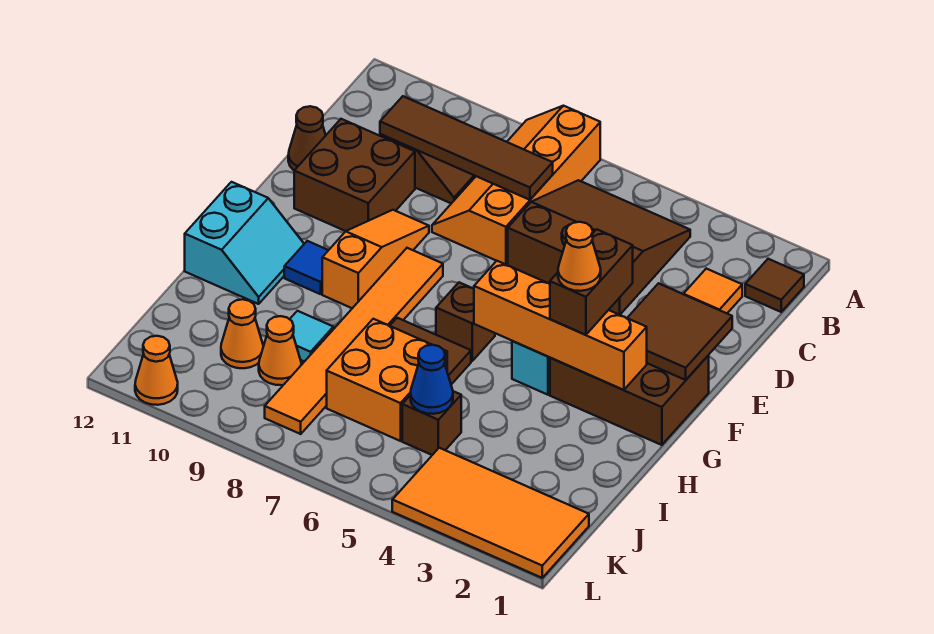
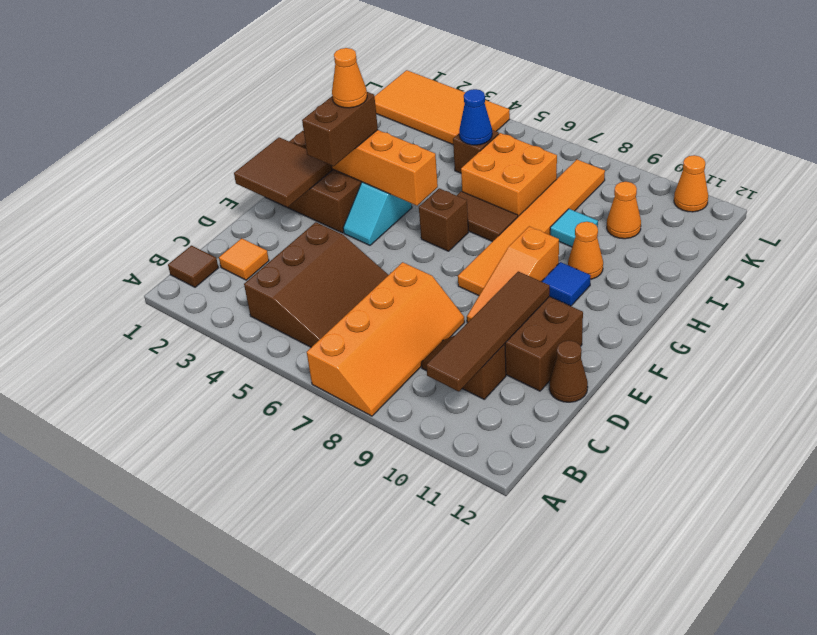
brown slope B4:D6 level 1 top D -> brown slope B4:D6 level 1 top 4
brown tile C7:C10 level 2 -> brown tile B10:E10 level 2
cyan slope G11:H12 level 1 top 12 -> none
orange cone J9 level 1 -> orange cone H10 level 1

